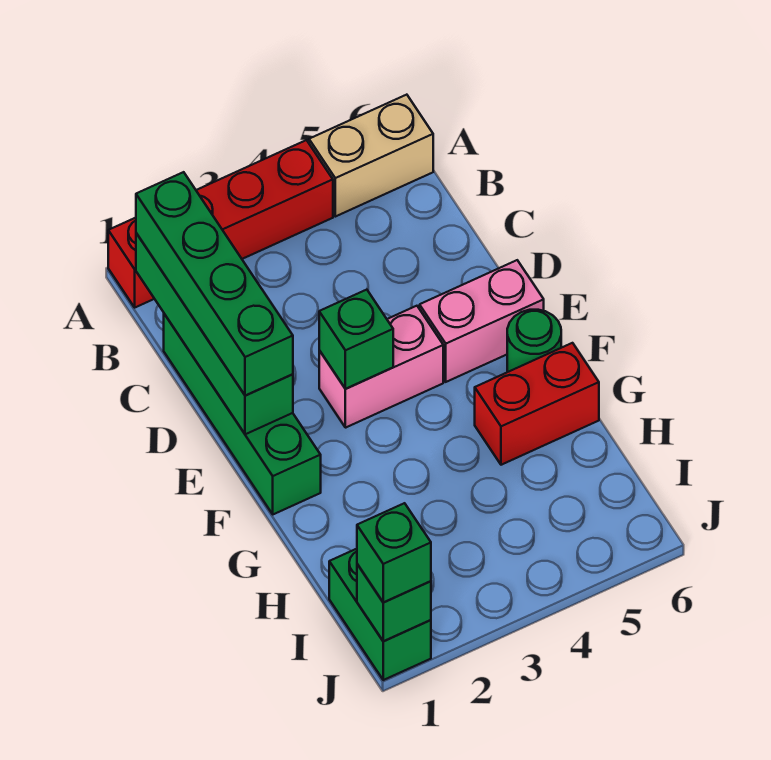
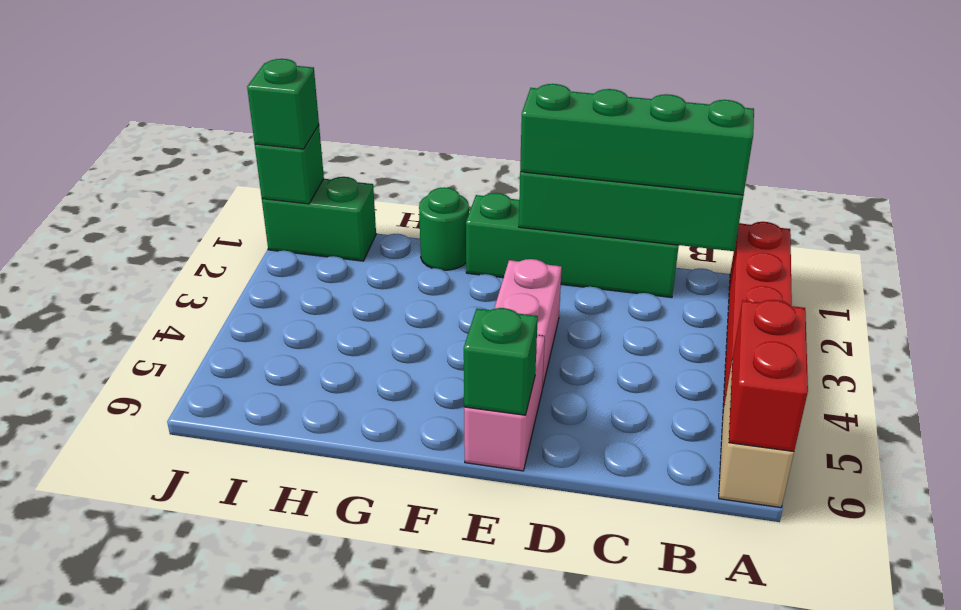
green brick E3 level 2 -> green brick E6 level 2
green round brick F6 level 1 -> green round brick G1 level 1
red brick G5:G6 level 1 -> red brick A5:A6 level 2

